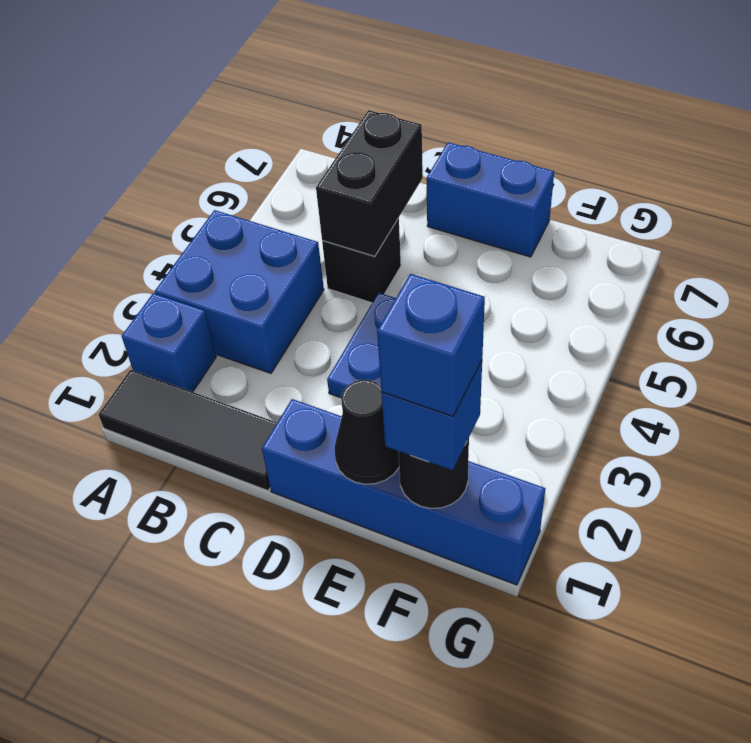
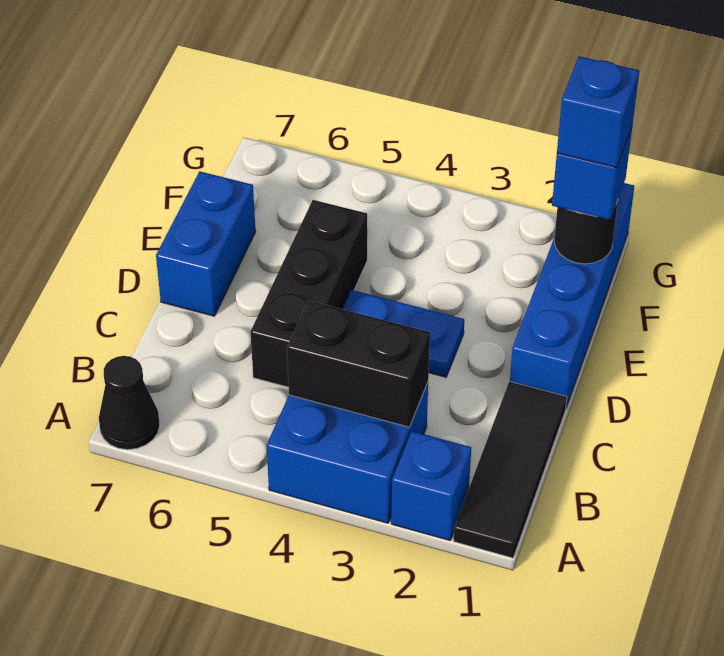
black brick C5 level 1 -> black brick C5:E5 level 1
black brick C5:C6 level 2 -> black brick B3:B4 level 2
black cone E1 level 2 -> black cone A7 level 1

